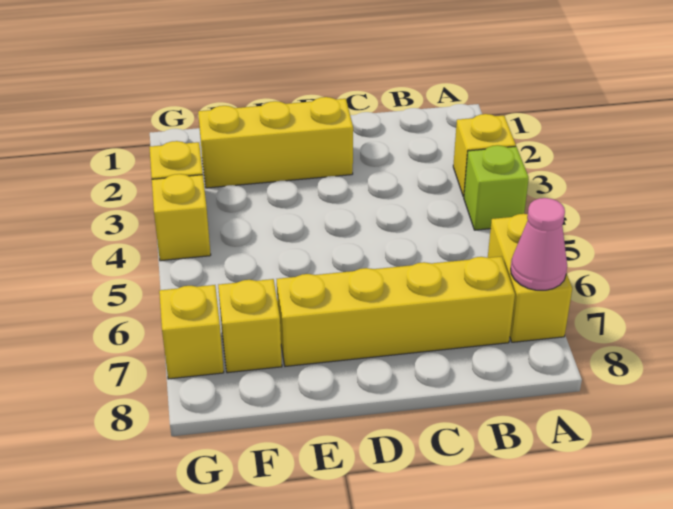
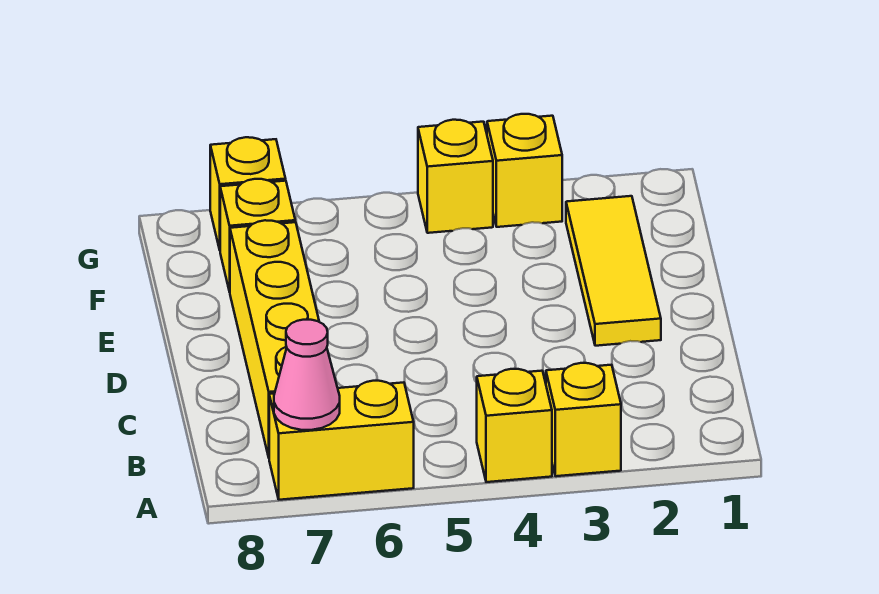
lime brick A4 level 1 -> yellow brick A4 level 1
yellow brick D2:F2 level 1 -> yellow tile D2:F2 level 1

